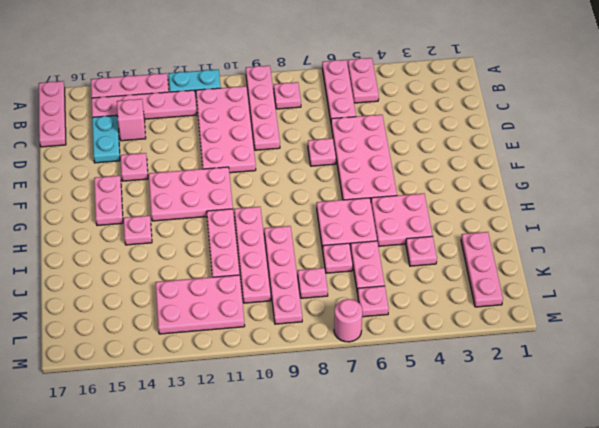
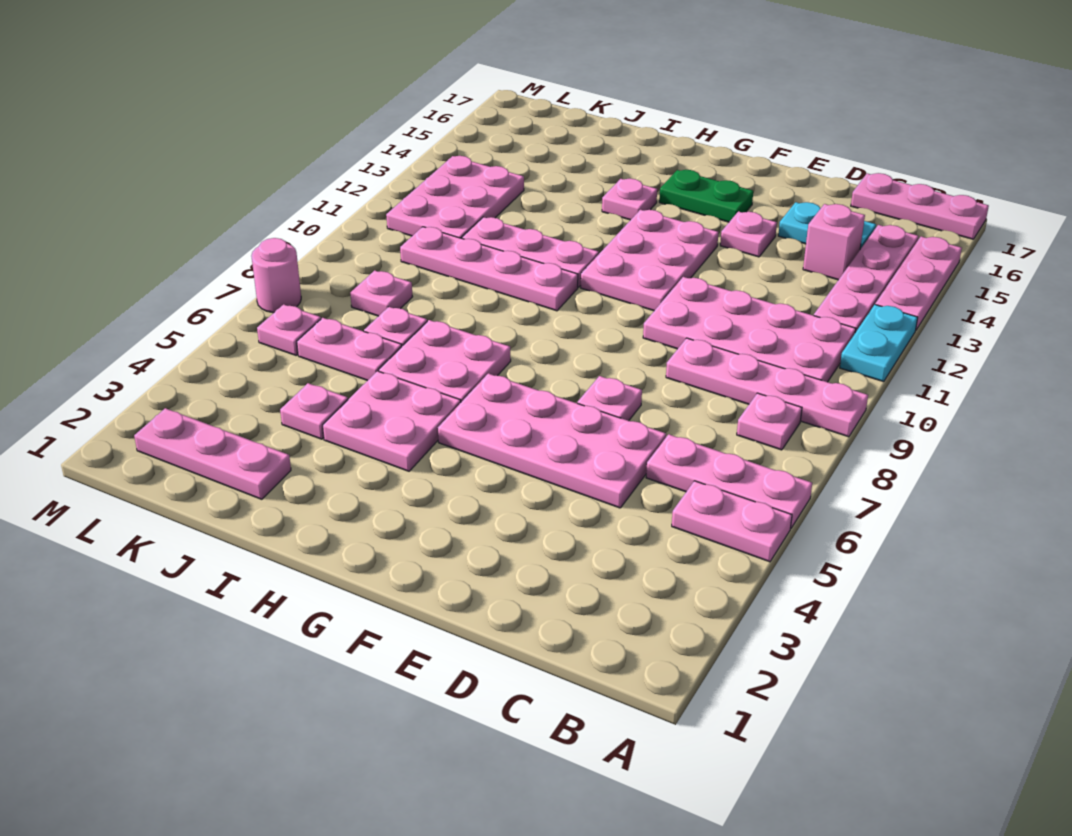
pink plate F15:G15 level 1 -> green plate F15:G15 level 1
pink plate I9:L9 level 1 -> none

